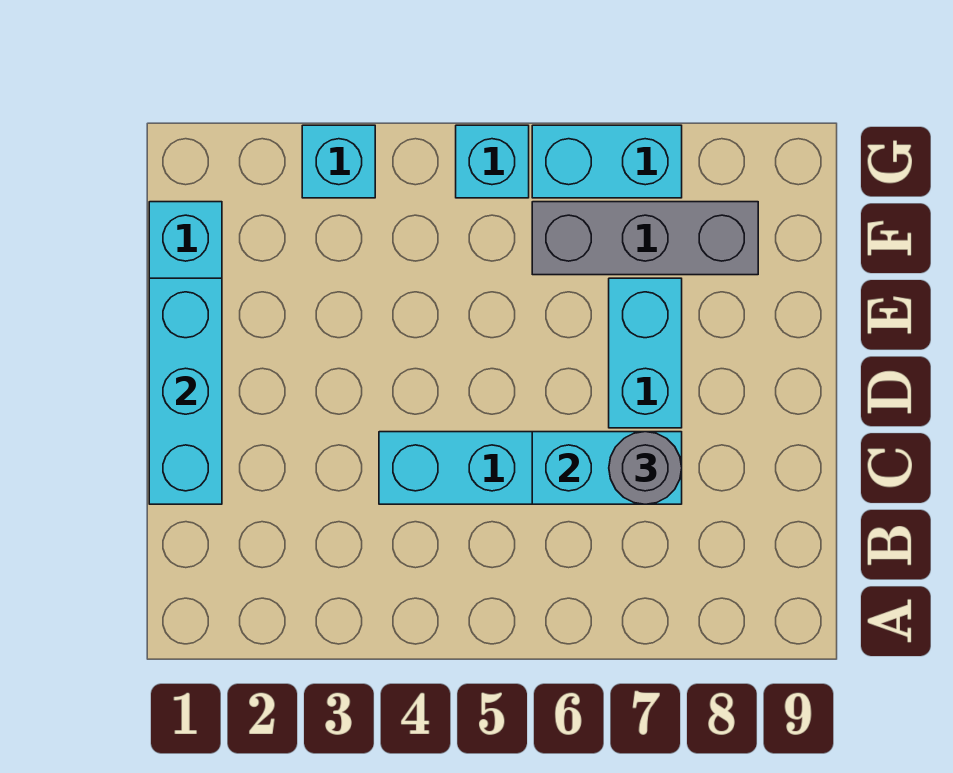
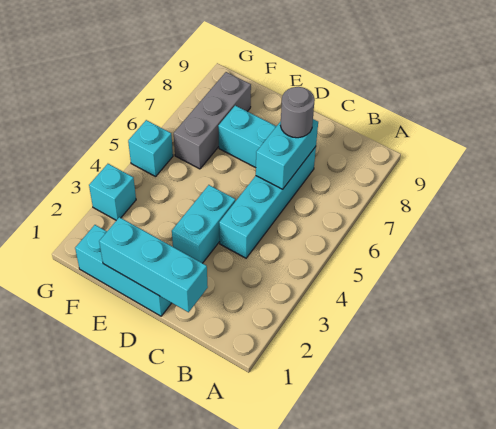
cyan brick G6:G7 level 1 -> cyan brick D3:D4 level 1

